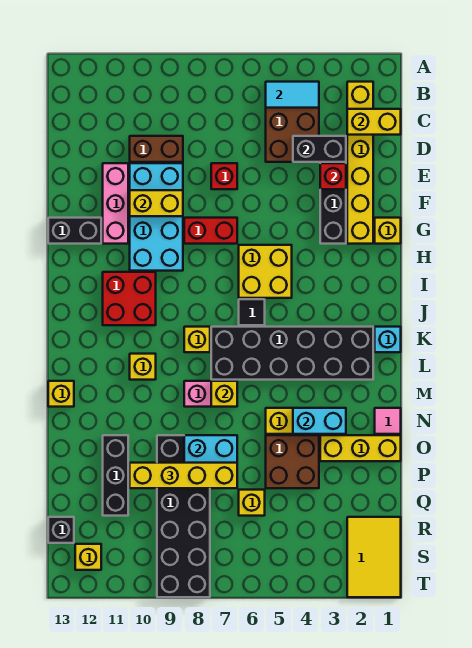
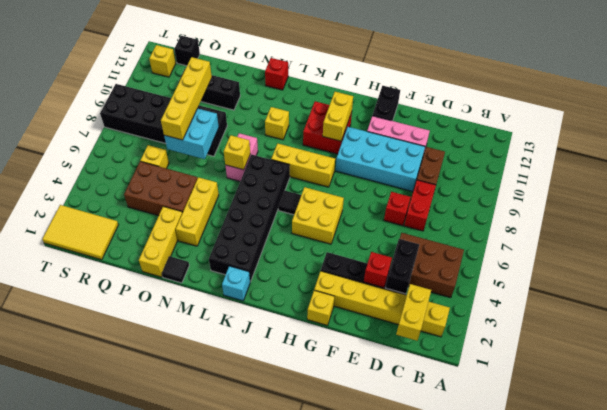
cyan tile B4:B5 level 2 -> none
yellow brick F9:F10 level 2 -> yellow brick I10:I11 level 2
red brick G7:G8 level 1 -> red brick D7:D8 level 1
yellow brick K8 level 1 -> yellow brick I8:K8 level 1
yellow brick M13 level 1 -> red brick M13 level 1
pink tile N1 level 1 -> black tile N1 level 1
cyan brick N3:N4 level 2 -> none
brown brick O4:P5 level 1 -> brown brick O4:Q5 level 1

